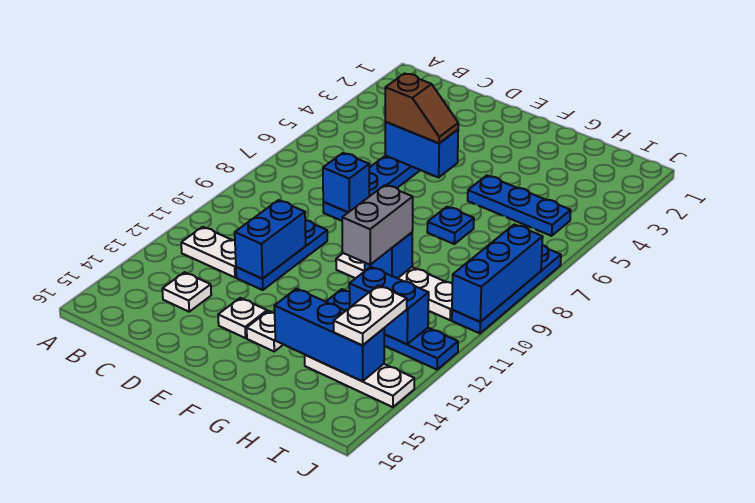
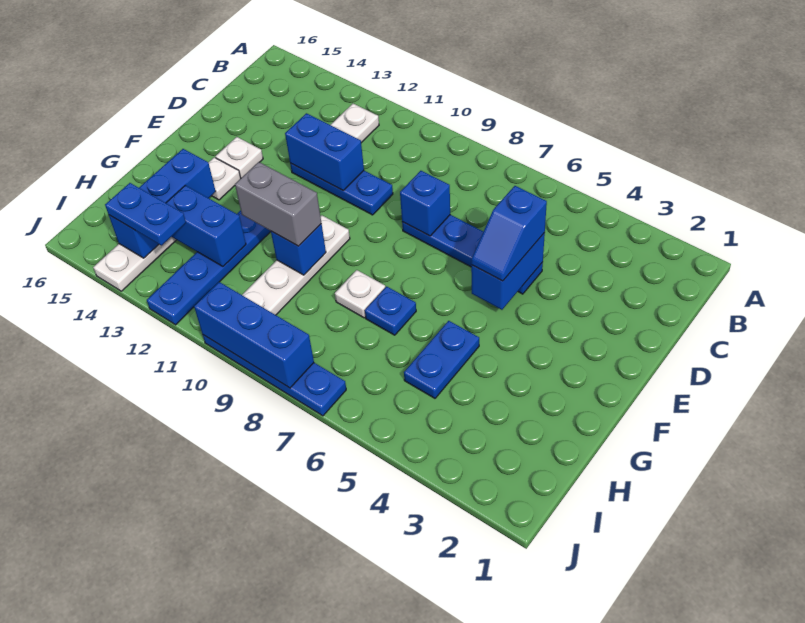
white plate C14 level 1 -> white plate G8 level 1
brown slope D5:E5 level 3 top D -> blue slope D5:E5 level 3 top D
blue plate G5:I5 level 1 -> blue plate G5:H5 level 1
blue brick H12:I12 level 2 -> blue brick H12:H13 level 2
white plate I13:I14 level 3 -> blue plate I13:I14 level 3

